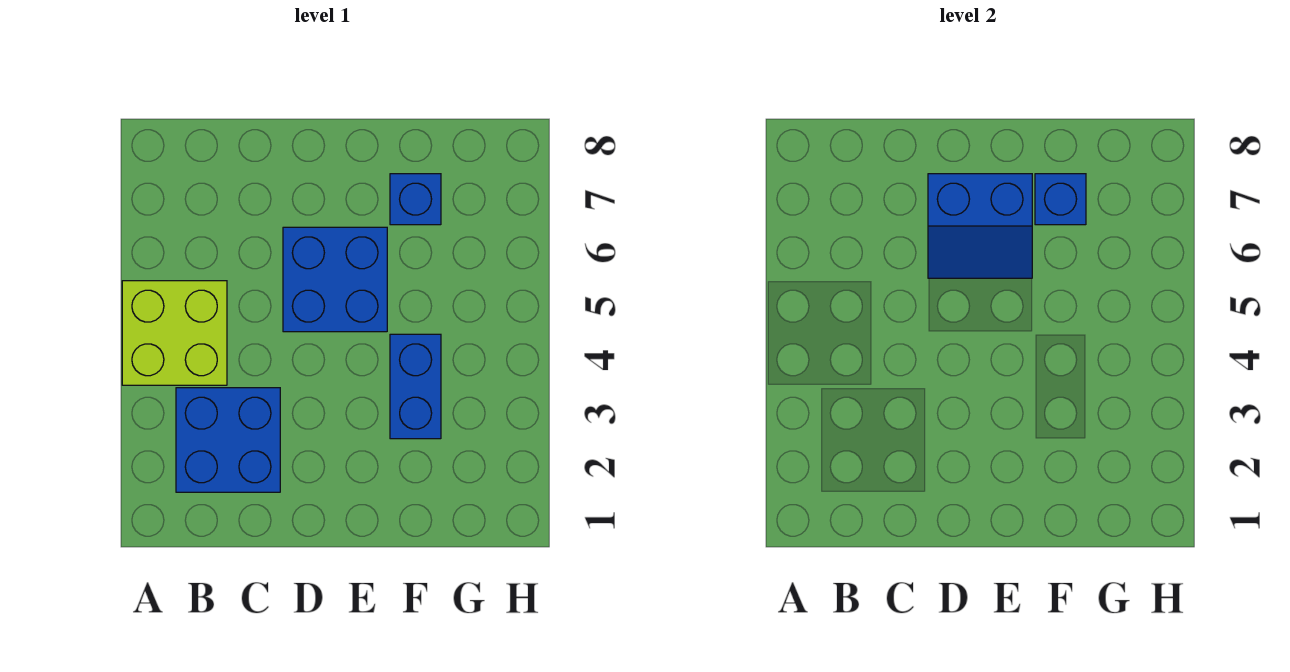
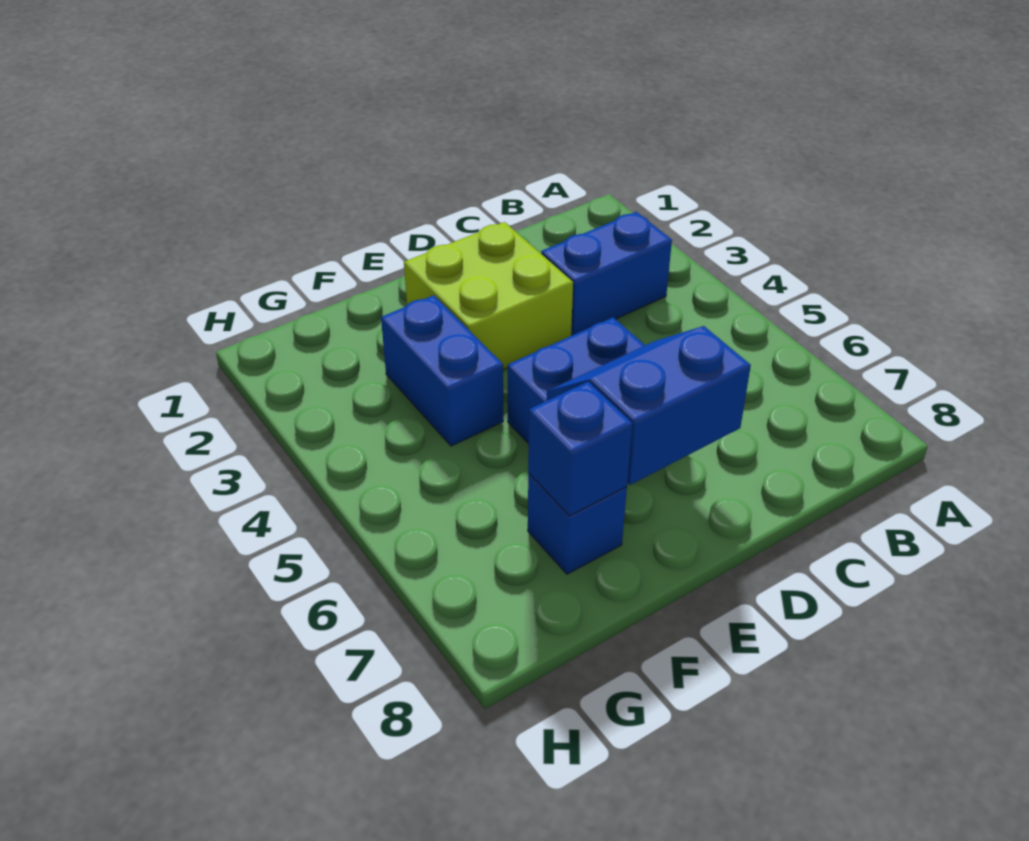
lime brick A4:B5 level 1 -> lime brick D2:E3 level 1
blue brick B2:C3 level 1 -> blue brick B3:C3 level 1

